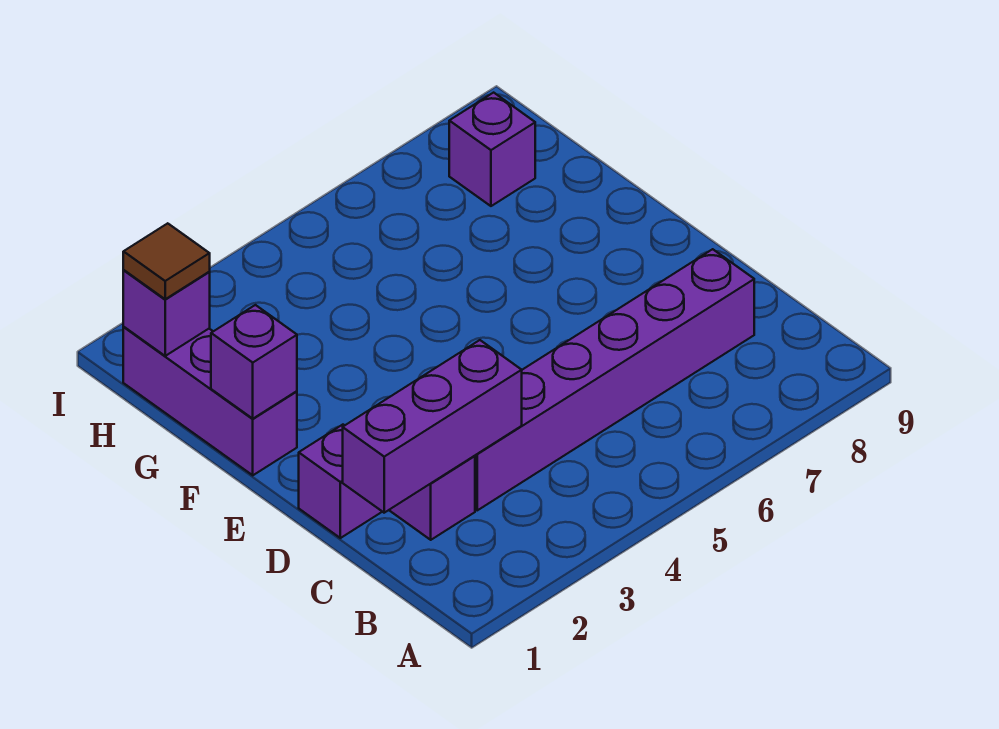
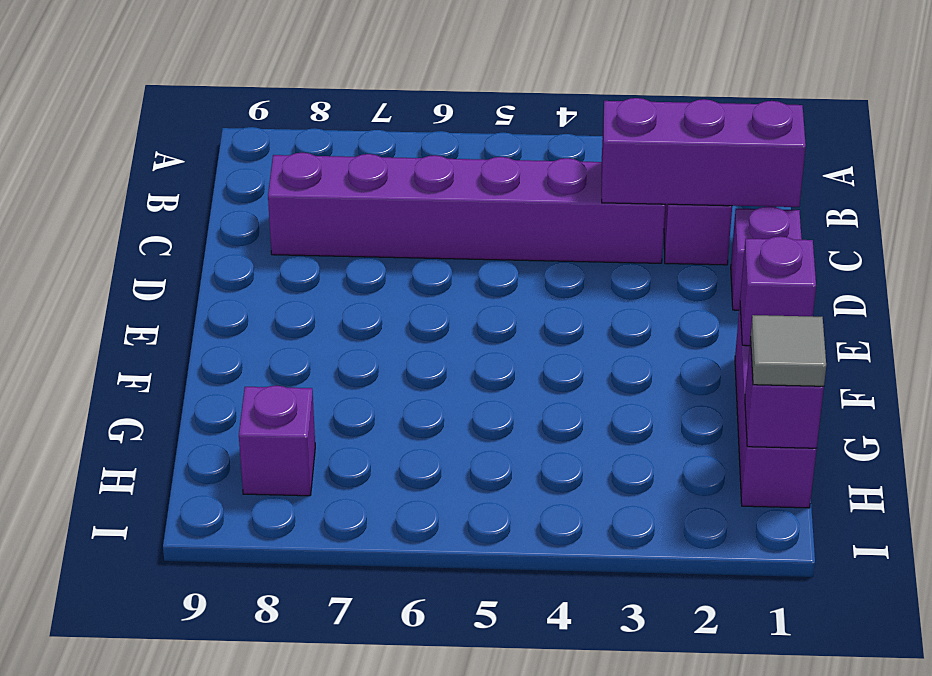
brown tile H1 level 3 -> grey tile H1 level 3

